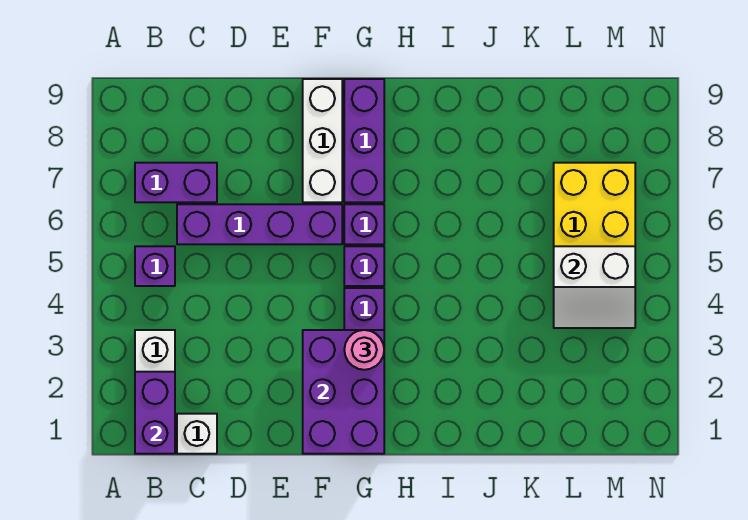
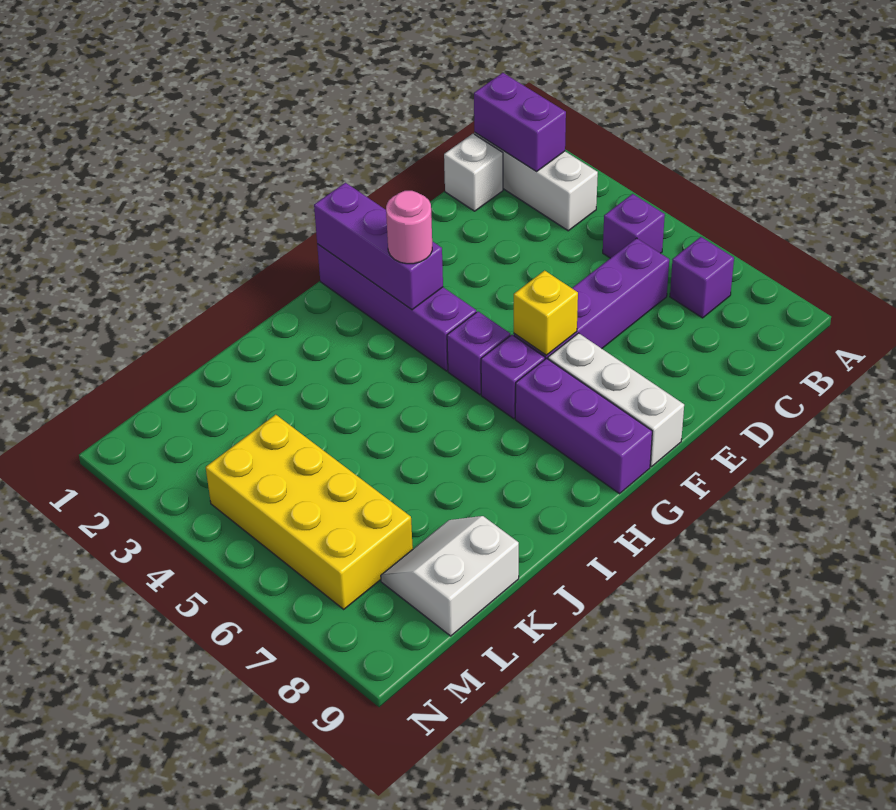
purple brick B7:C7 level 1 -> purple brick B7 level 1
purple brick F1:G3 level 2 -> purple brick G1:G3 level 2
none -> yellow brick F6 level 2
white slope L4:M5 level 2 top 5 -> white slope K8:L9 level 1 top 9

